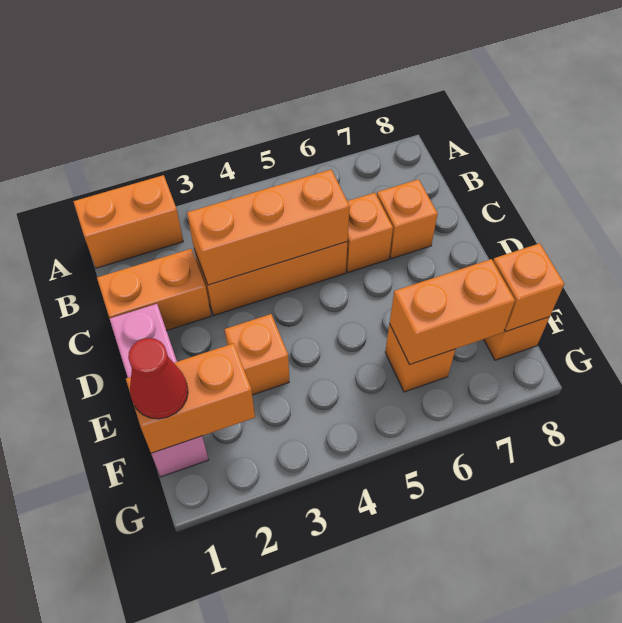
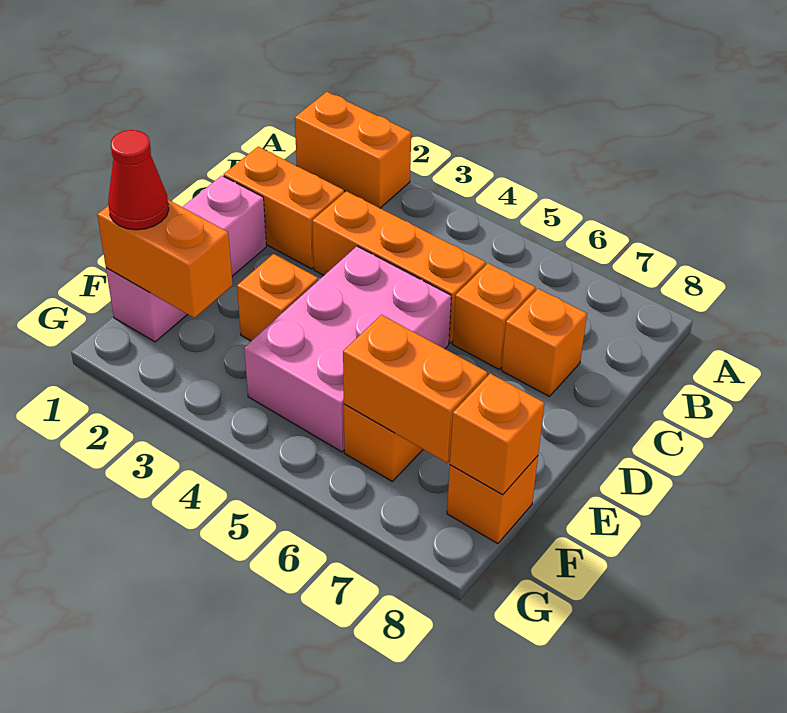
orange brick C3:C5 level 2 -> none
none -> pink brick D4:F5 level 1

